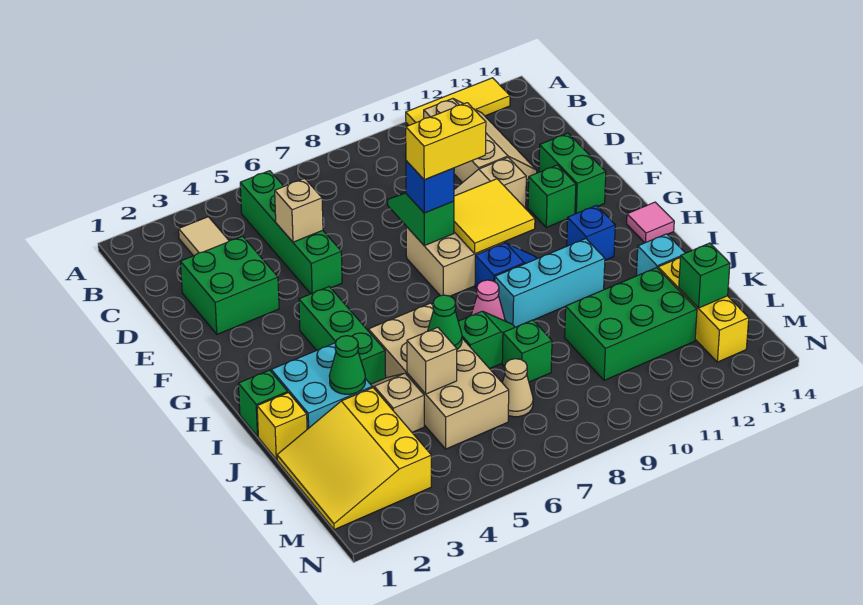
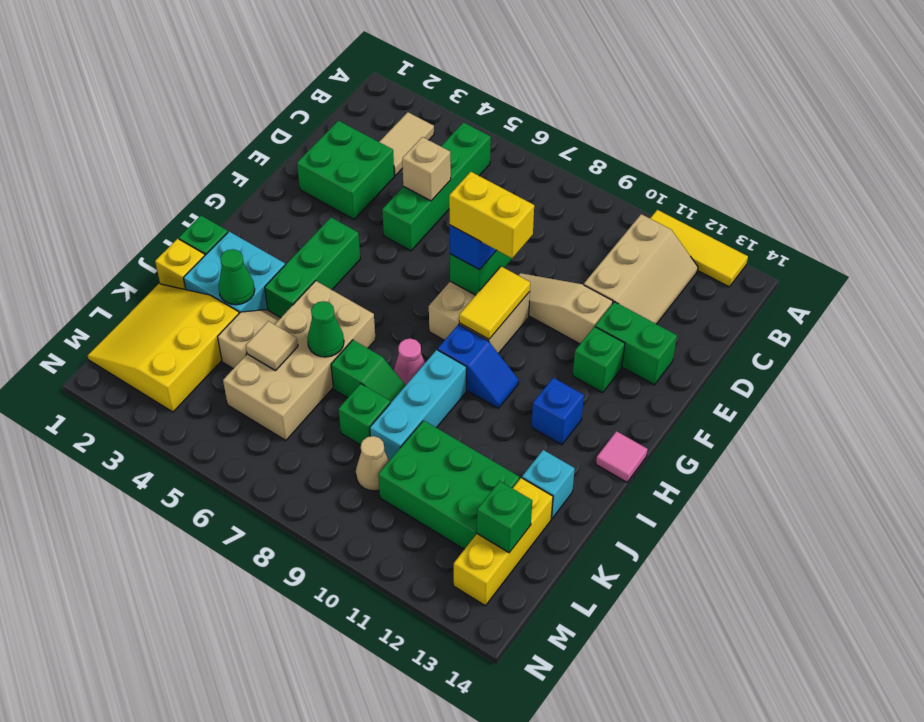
green brick E13:F13 level 1 -> green brick E12:E13 level 1
yellow tile F9:G10 level 2 -> yellow tile F9:G9 level 2
cyan brick I9:I11 level 1 -> cyan brick I9:K9 level 1
tan brick K5 level 2 -> tan tile K5 level 2
tan cone L7 level 1 -> tan cone L9 level 1

